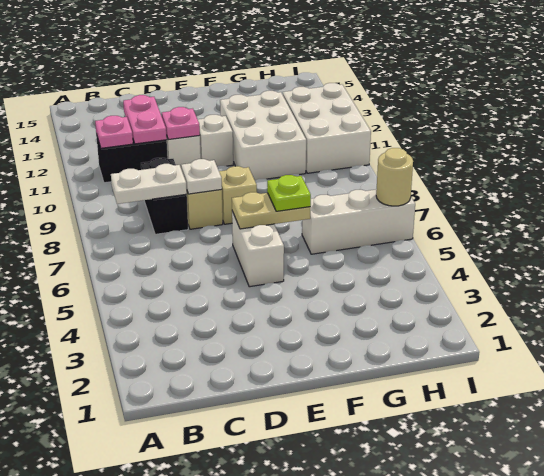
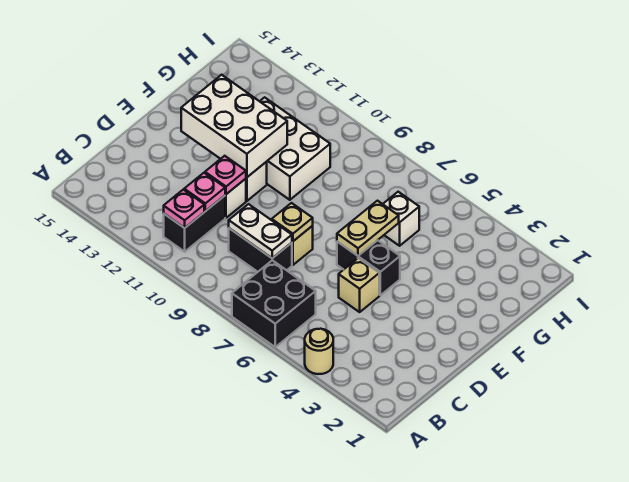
none -> black brick A6:B7 level 1
white plate B8:C8 level 2 -> white plate C8:C9 level 2
pink plate C11:C12 level 2 -> pink plate C11 level 2
white plate D8 level 2 -> tan plate D8 level 2
white brick E5:E6 level 1 -> black brick E5:E6 level 1
tan brick E8 level 1 -> tan brick D5 level 1
lime plate F6 level 3 -> none
white brick G6:I6 level 1 -> white brick G6 level 1
white brick H10:I12 level 1 -> white brick E11:F13 level 2
tan round brick I6 level 2 -> tan round brick A4 level 1

